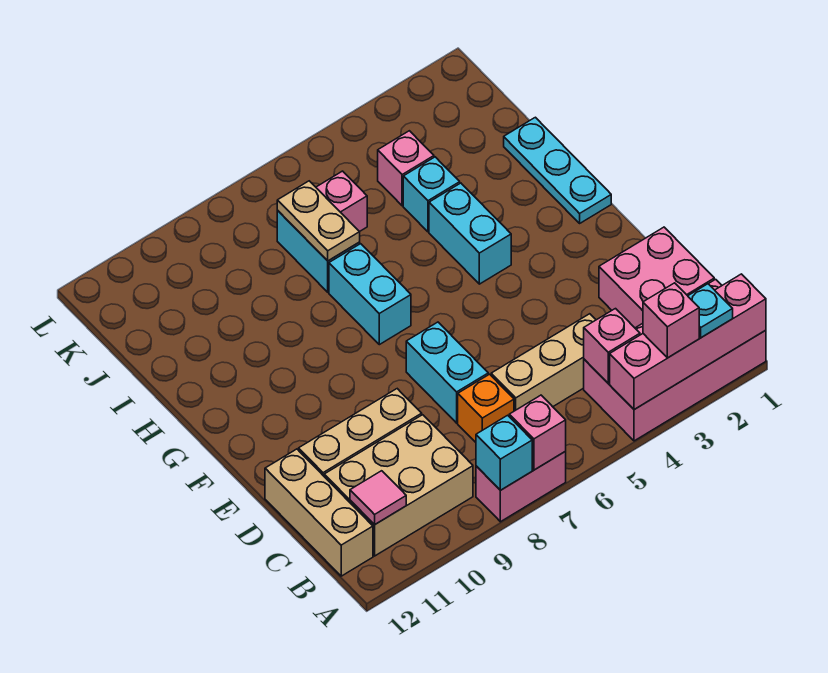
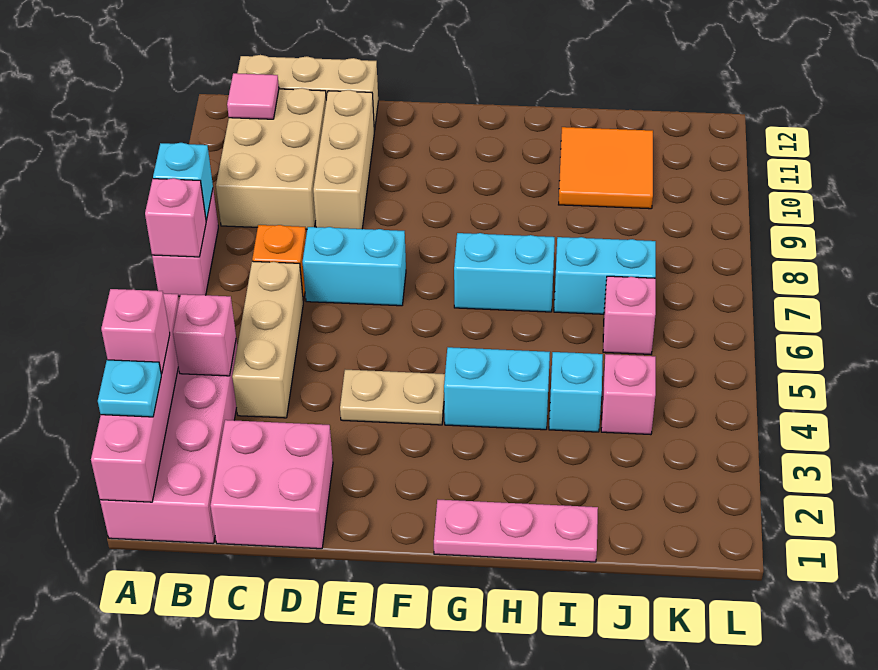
cyan plate G1:I1 level 1 -> pink plate G1:I1 level 1
tan plate I7:J7 level 2 -> tan plate E4:F4 level 1
none -> orange tile I10:J11 level 1

